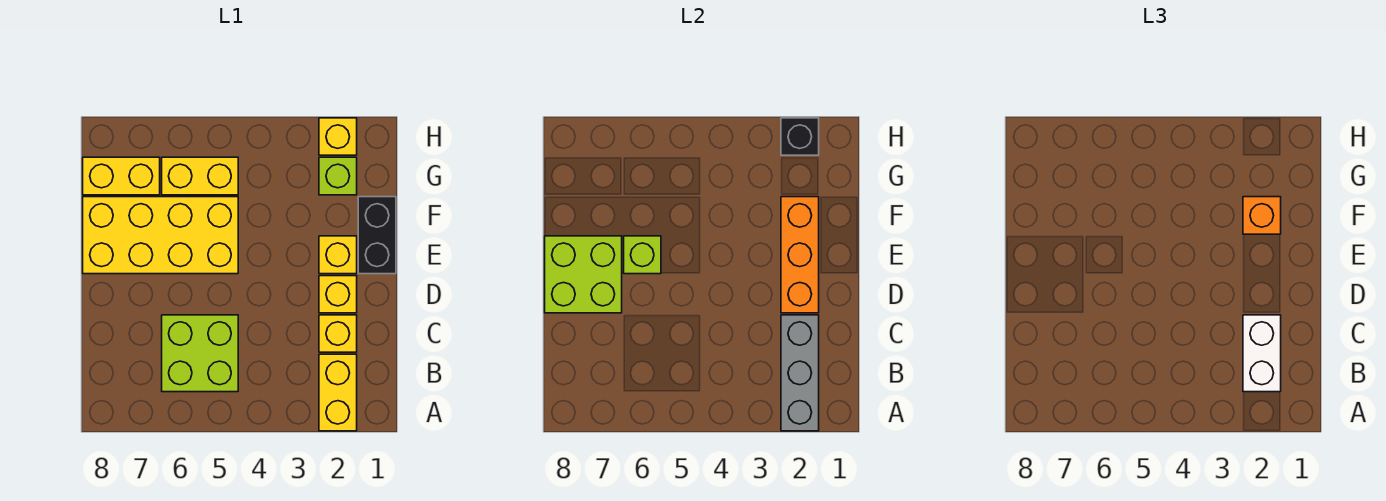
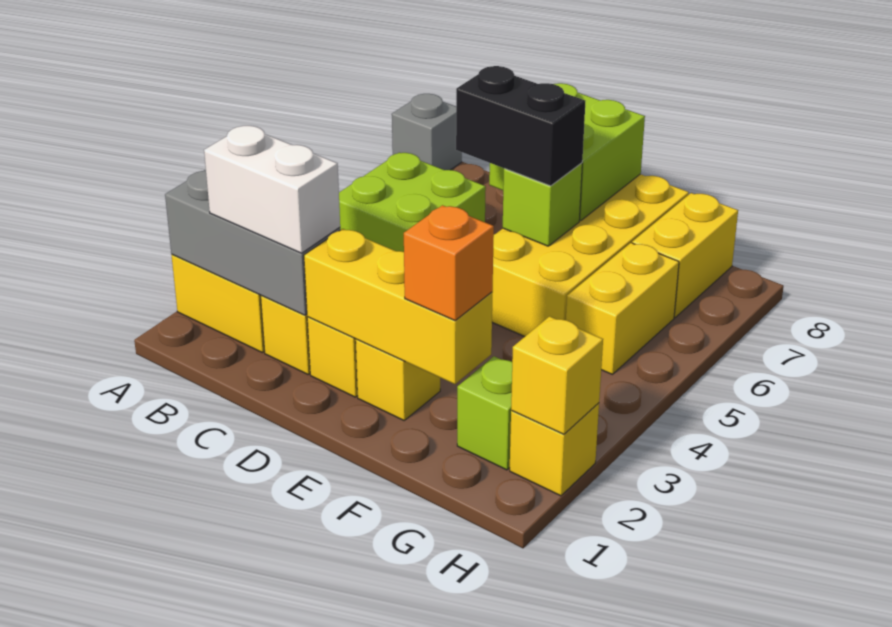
none -> grey brick A8 level 1
orange brick D2:F2 level 2 -> yellow brick D2:F2 level 2
black brick E1:F1 level 1 -> black brick D6:E6 level 3
black brick H2 level 2 -> yellow brick H2 level 2

